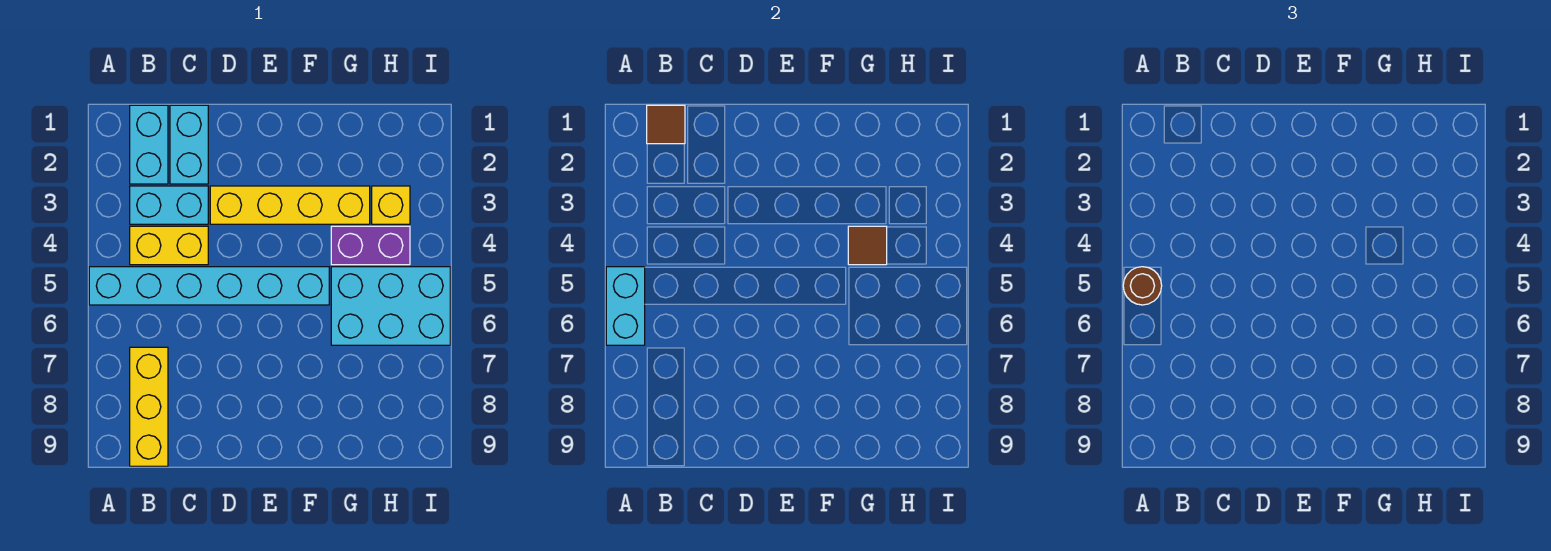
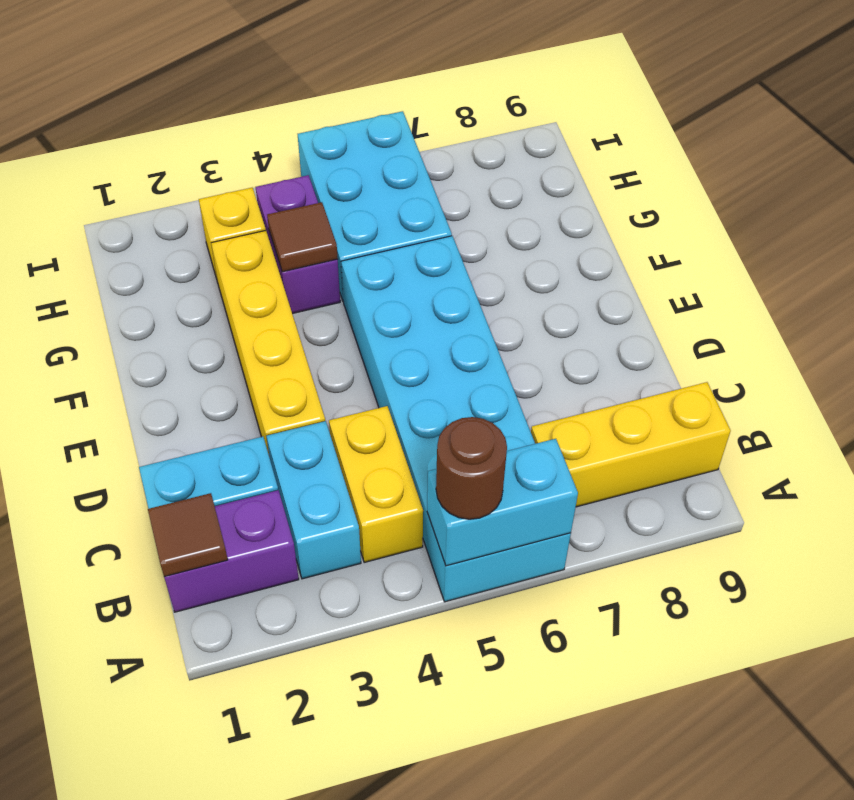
cyan brick A5:F5 level 1 -> cyan brick A5:F6 level 1
cyan brick B1:B2 level 1 -> purple brick B1:B2 level 1

